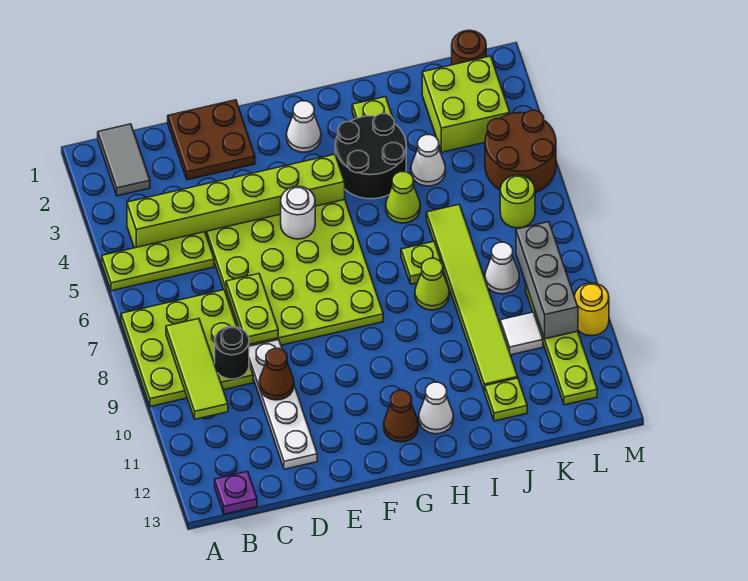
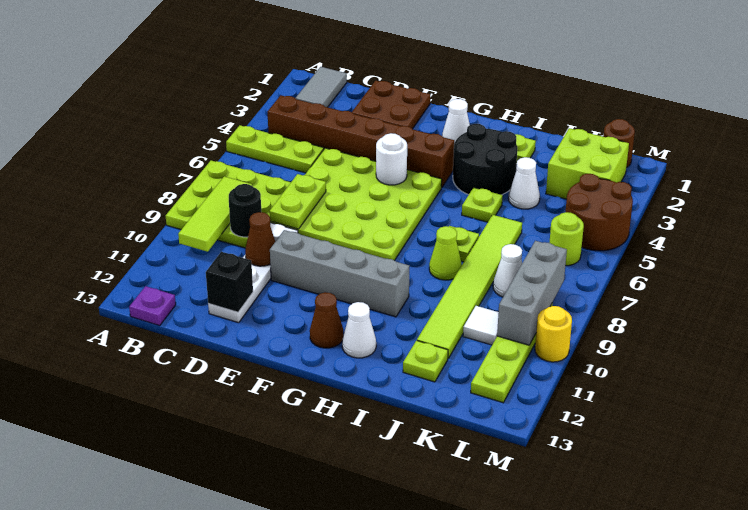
lime brick B4:G4 level 1 -> brown brick B4:G4 level 1
none -> black brick D12 level 2
none -> grey brick E10:H10 level 1
lime cone I5 level 1 -> lime plate I5 level 1

